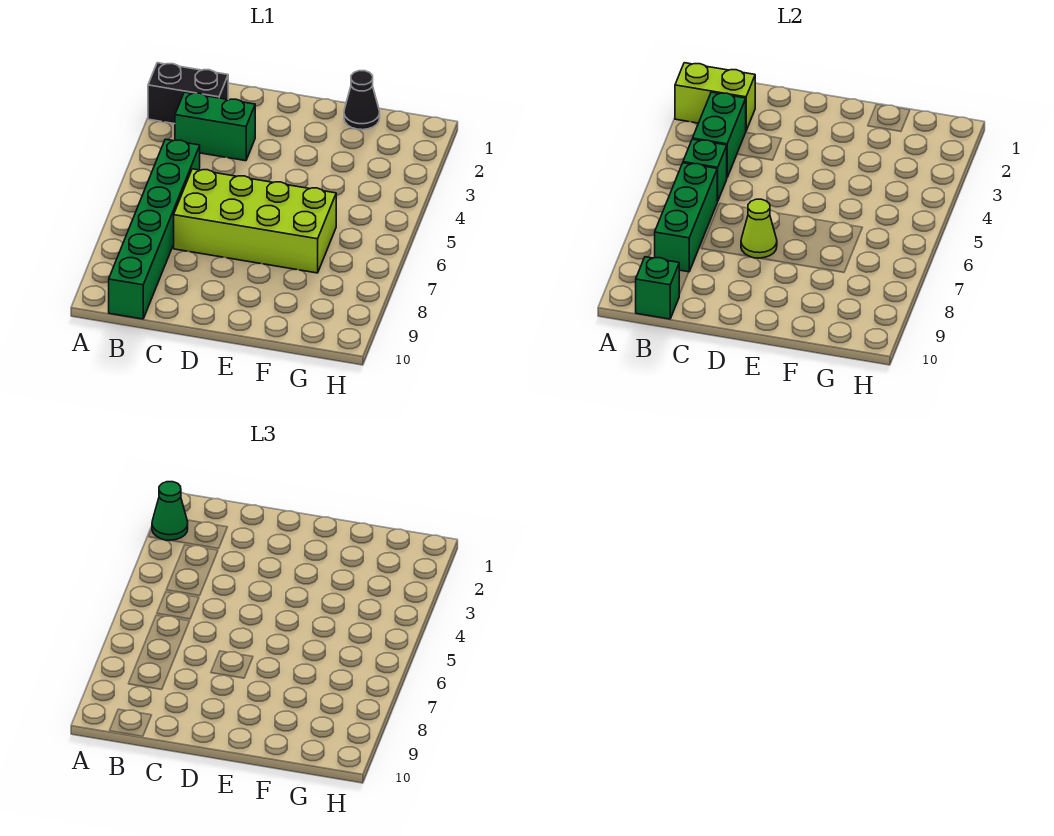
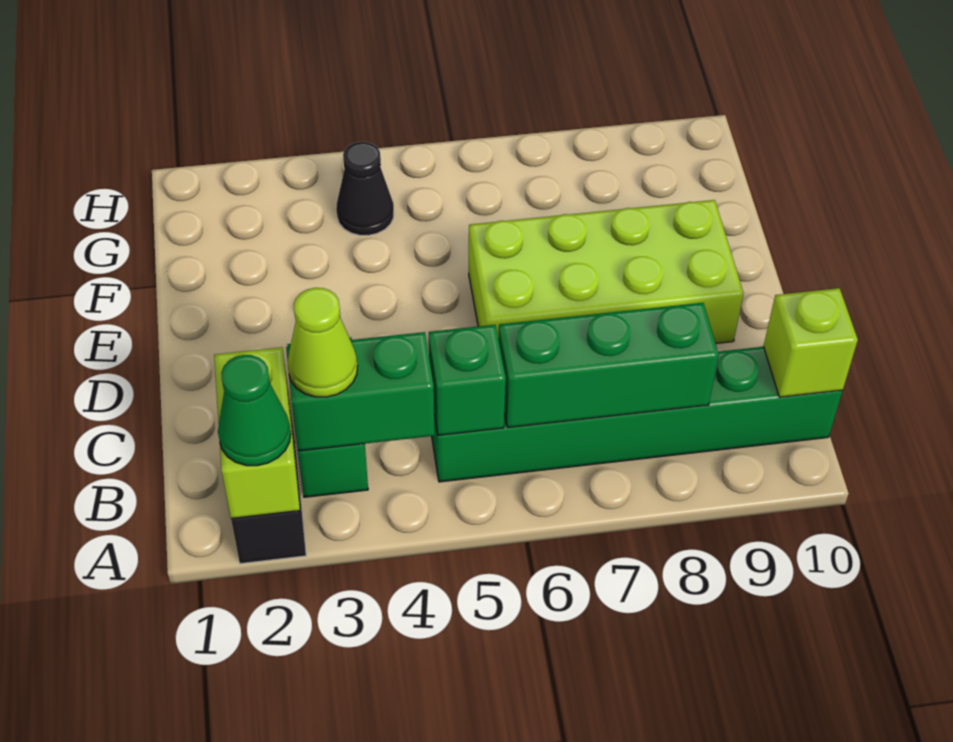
green brick B10 level 2 -> lime brick B10 level 2
lime brick C6:F7 level 1 -> lime brick D6:E9 level 1
lime cone D7 level 2 -> lime cone B3 level 3
black cone F1 level 1 -> black cone G4 level 1

